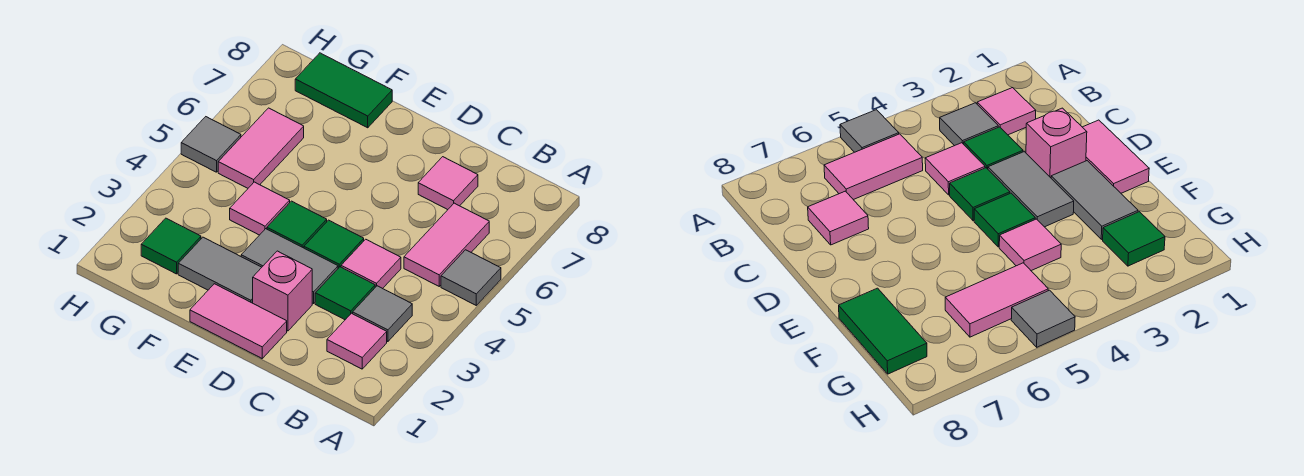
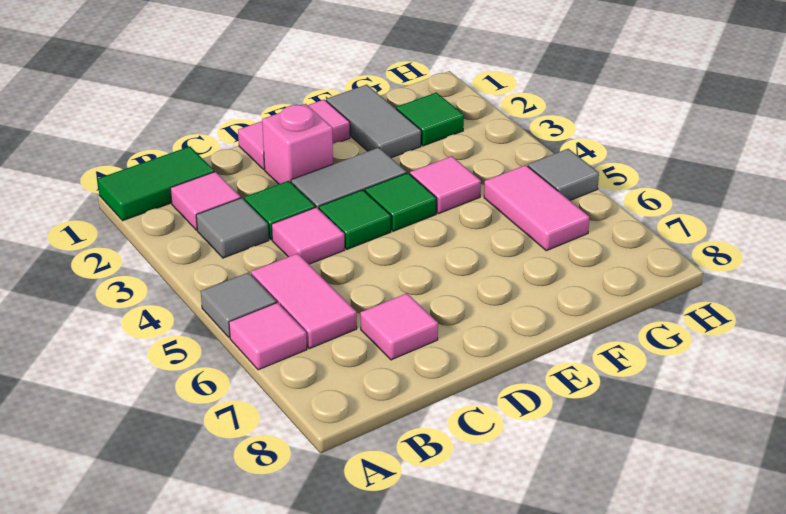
none -> pink tile A6 level 1
grey tile E2:F2 level 1 -> grey tile F1:F2 level 1
green tile F8:G8 level 1 -> green tile A1:B1 level 1

